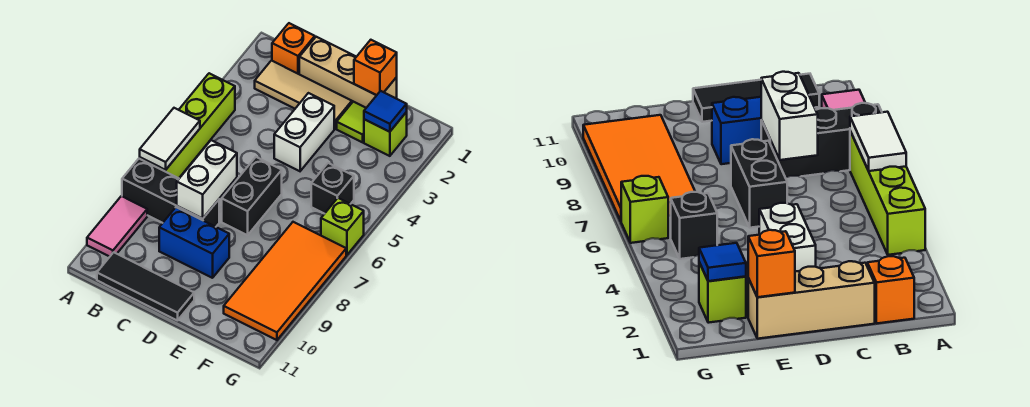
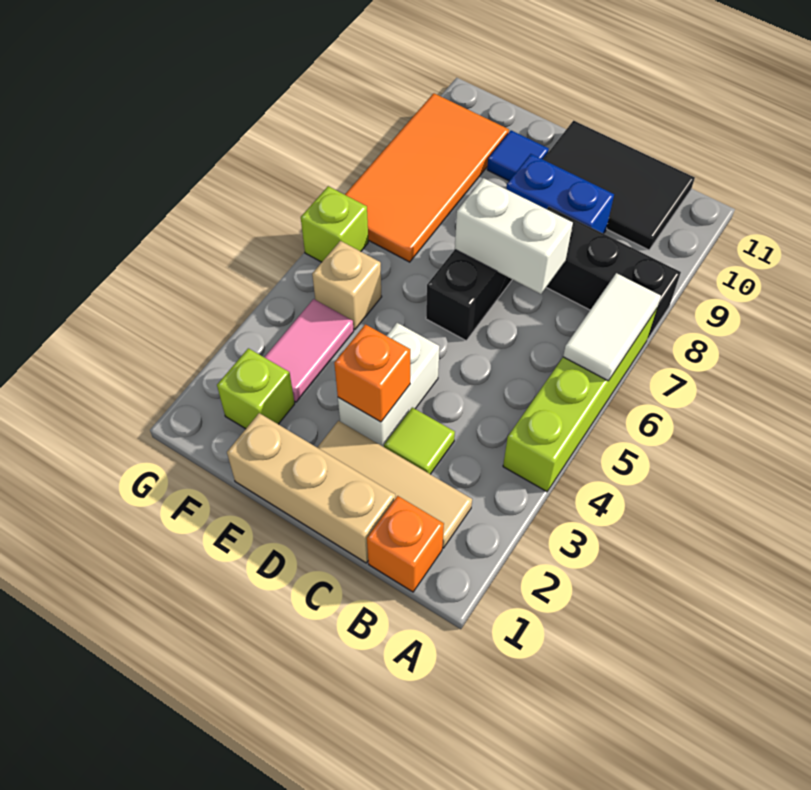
pink tile A9:A10 level 1 -> pink tile F3:F4 level 1
black tile B11:D11 level 1 -> black tile B10:D11 level 1
white brick C7:C8 level 2 -> white brick C7:D7 level 2
orange brick E1 level 2 -> orange brick D3 level 2
lime tile E2 level 1 -> lime tile C3 level 1
blue tile F2 level 2 -> blue tile E10 level 1
black brick F5 level 1 -> tan brick F5 level 1

